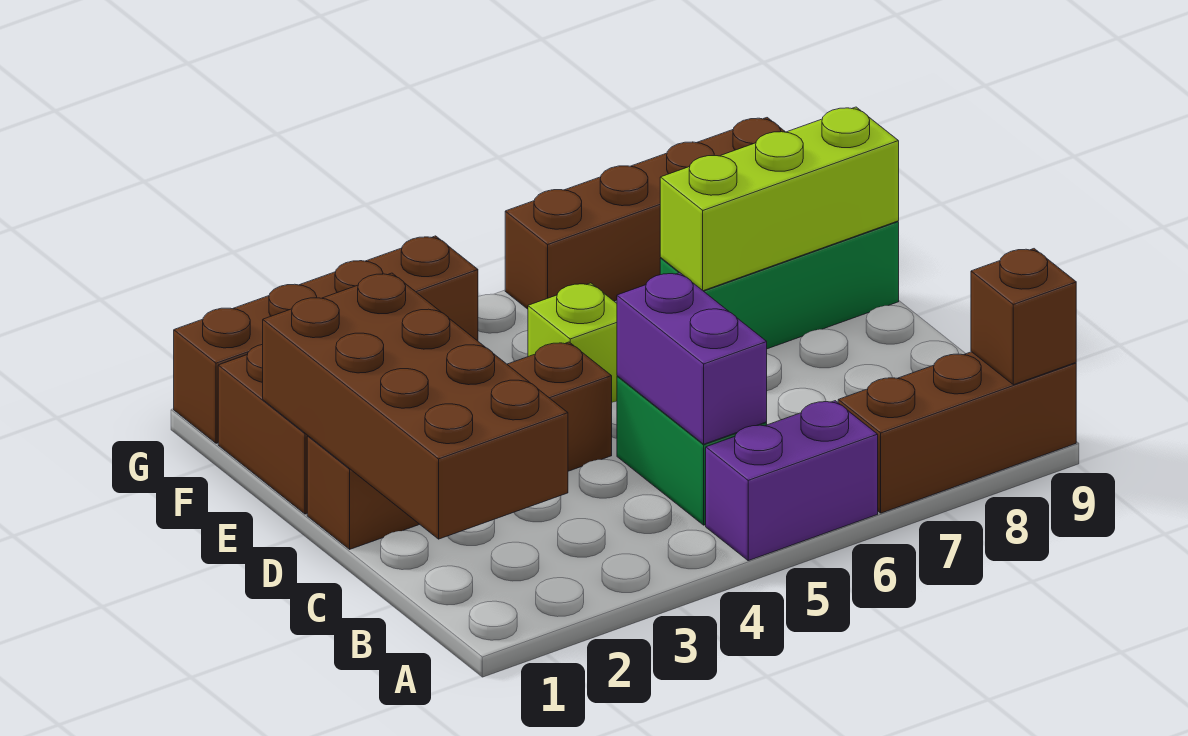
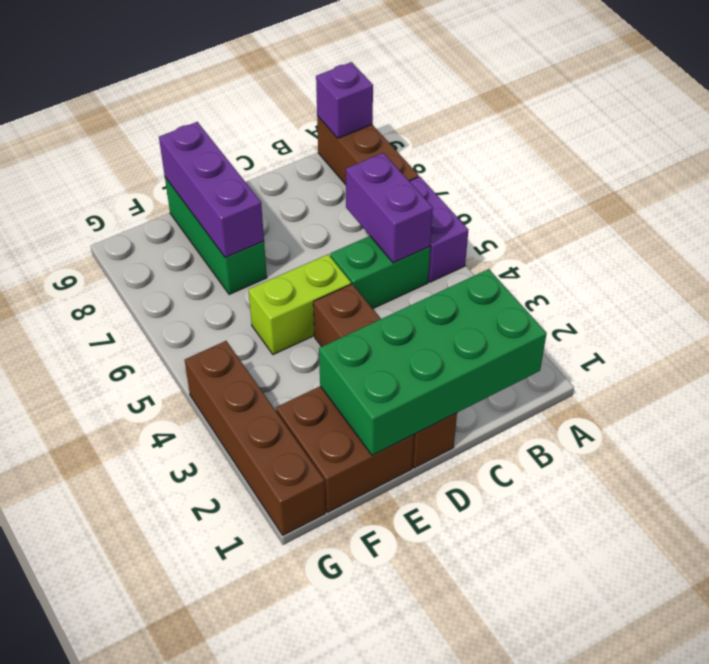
brown brick A9 level 2 -> purple brick A9 level 2
brown brick B1:E2 level 2 -> green brick B1:E2 level 2
purple brick B5:C5 level 2 -> purple brick B5:B6 level 2
lime brick E5 level 1 -> lime brick D5:E5 level 1
lime brick E7:E9 level 2 -> purple brick E7:E9 level 2
brown brick G6:G9 level 1 -> none

